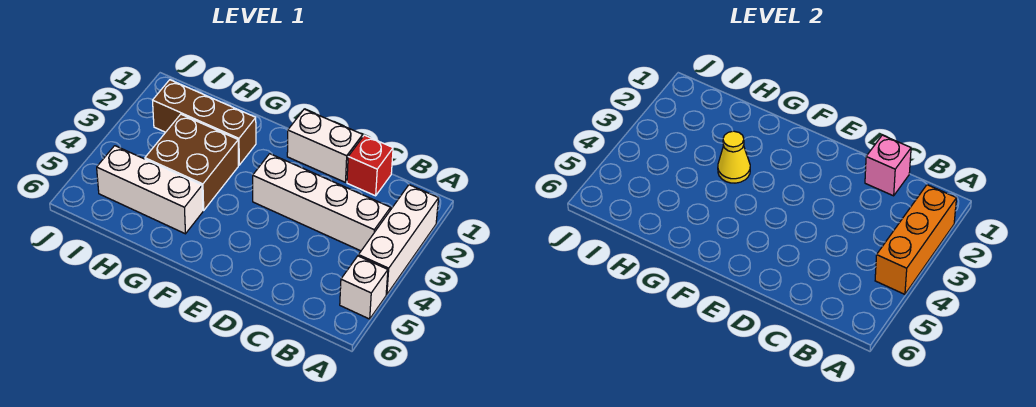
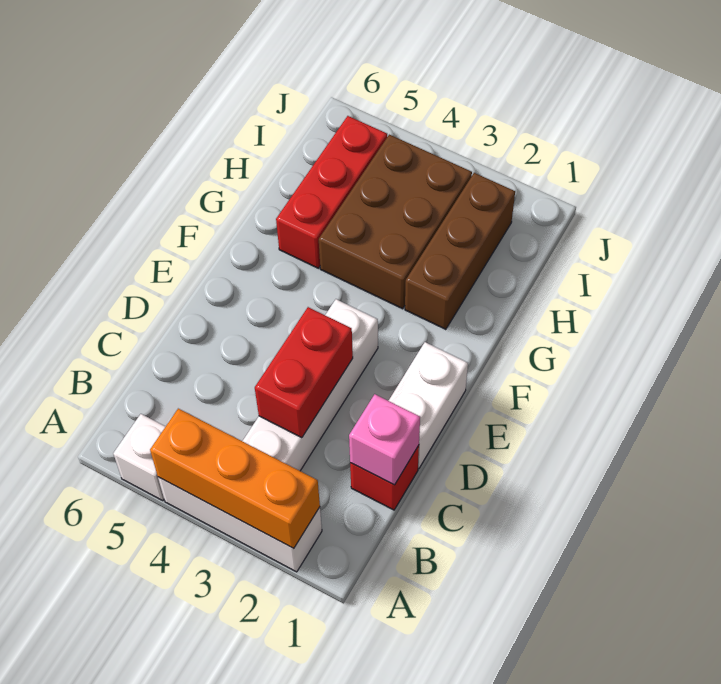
none -> red brick C3:D3 level 2
brown brick G3:H4 level 1 -> brown brick G3:I4 level 1
yellow cone G3 level 2 -> none
white brick G5:I5 level 1 -> red brick G5:I5 level 1

